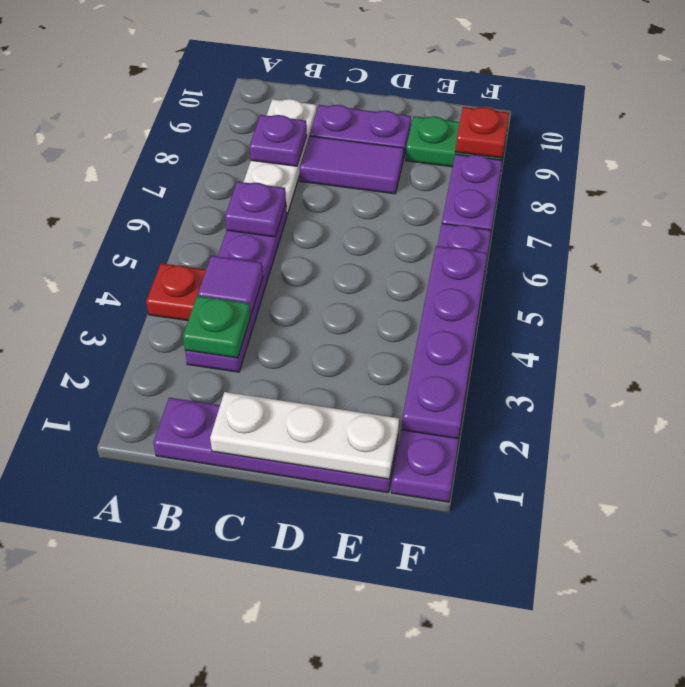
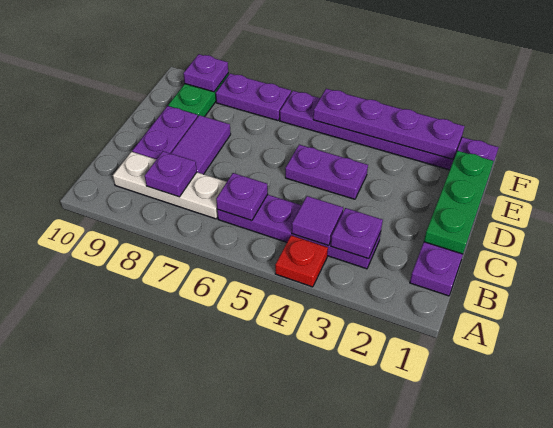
green plate B3 level 2 -> purple plate B3 level 2
white plate C1:E1 level 2 -> green plate C1:E1 level 2
none -> purple plate D4:D5 level 1
red plate F9 level 2 -> purple plate F9 level 2

